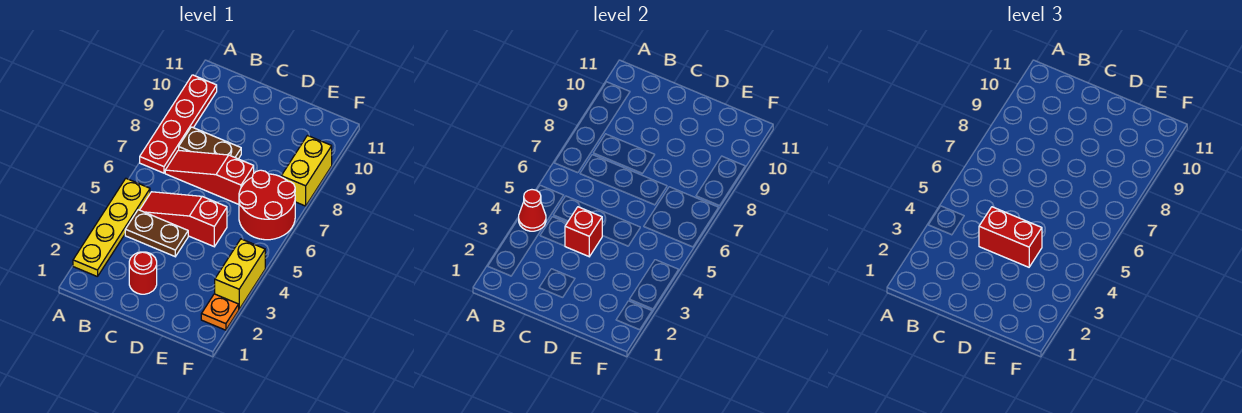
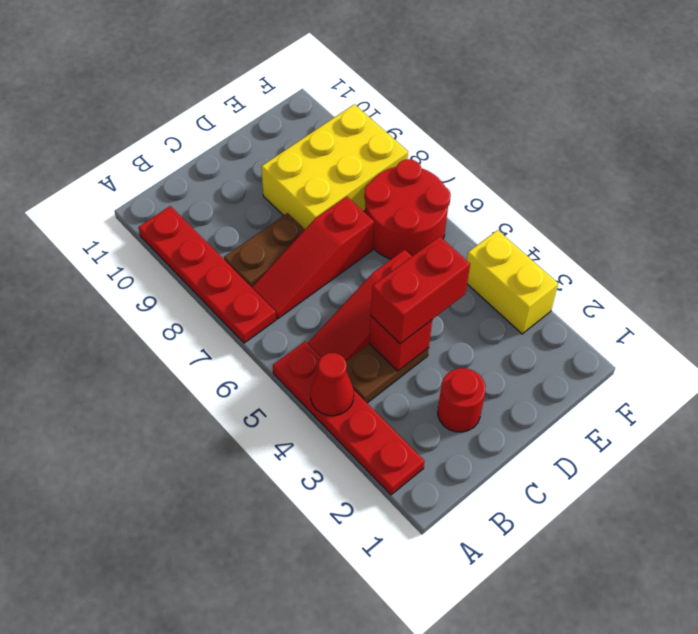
yellow plate A2:A5 level 1 -> red plate A2:A5 level 1
orange plate F2 level 1 -> none
yellow brick F8:F9 level 1 -> yellow brick D8:F9 level 1

